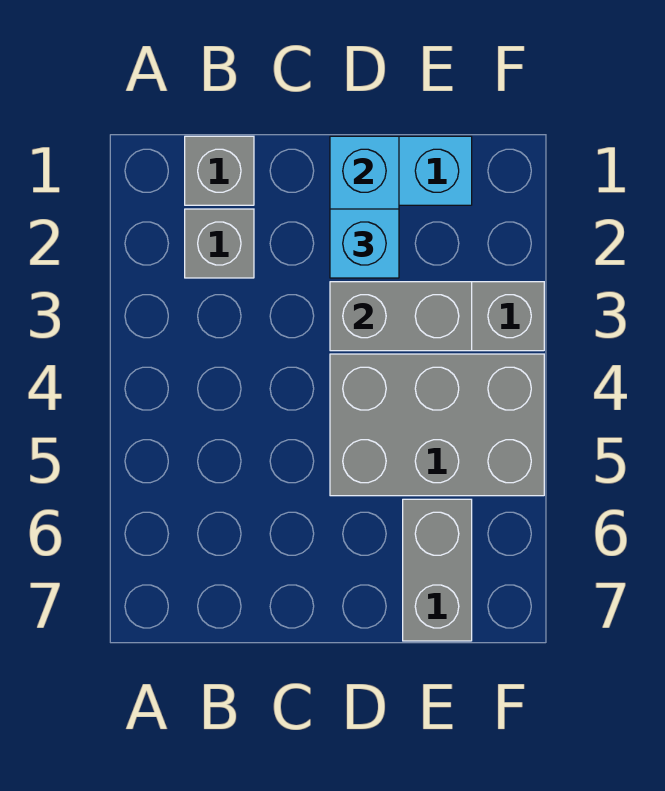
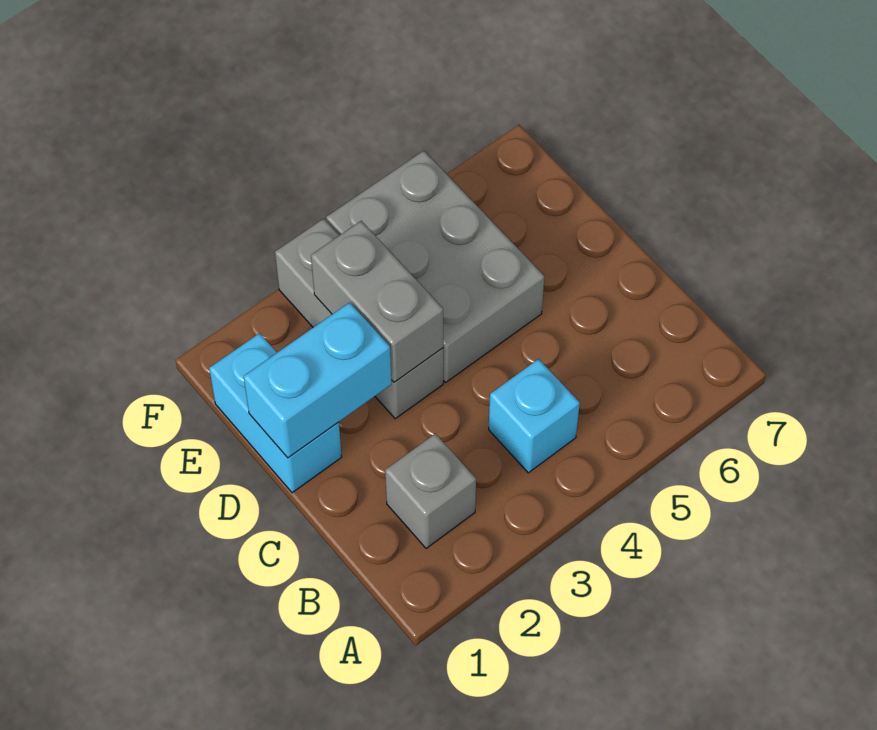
grey brick B1 level 1 -> none
cyan brick D2 level 3 -> cyan brick B4 level 1
grey brick E6:E7 level 1 -> none

